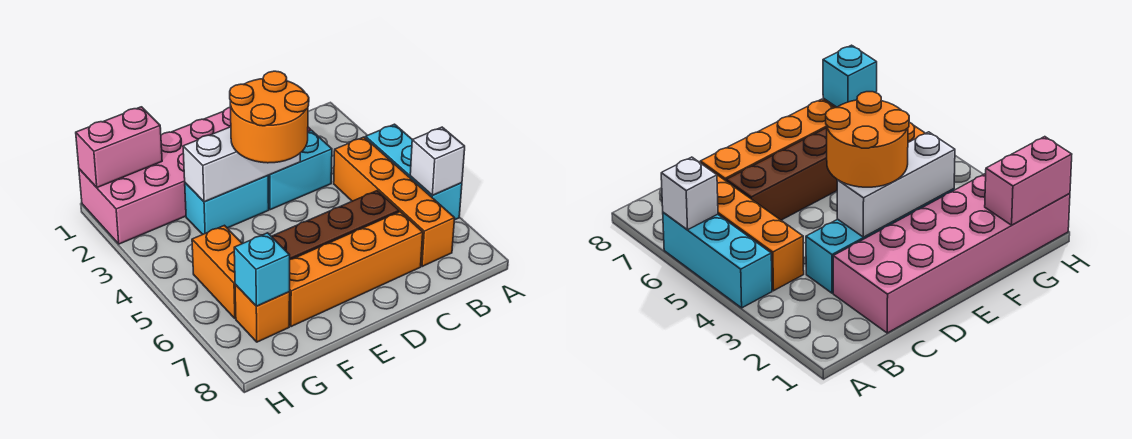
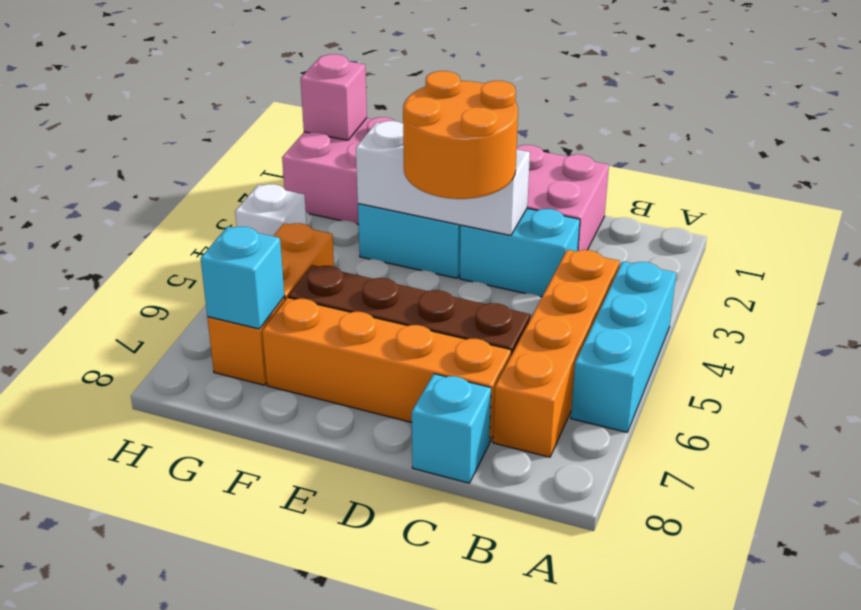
white brick A6 level 2 -> white brick H4 level 1
none -> cyan brick C8 level 1
pink brick G1:H1 level 2 -> pink brick H1 level 2

